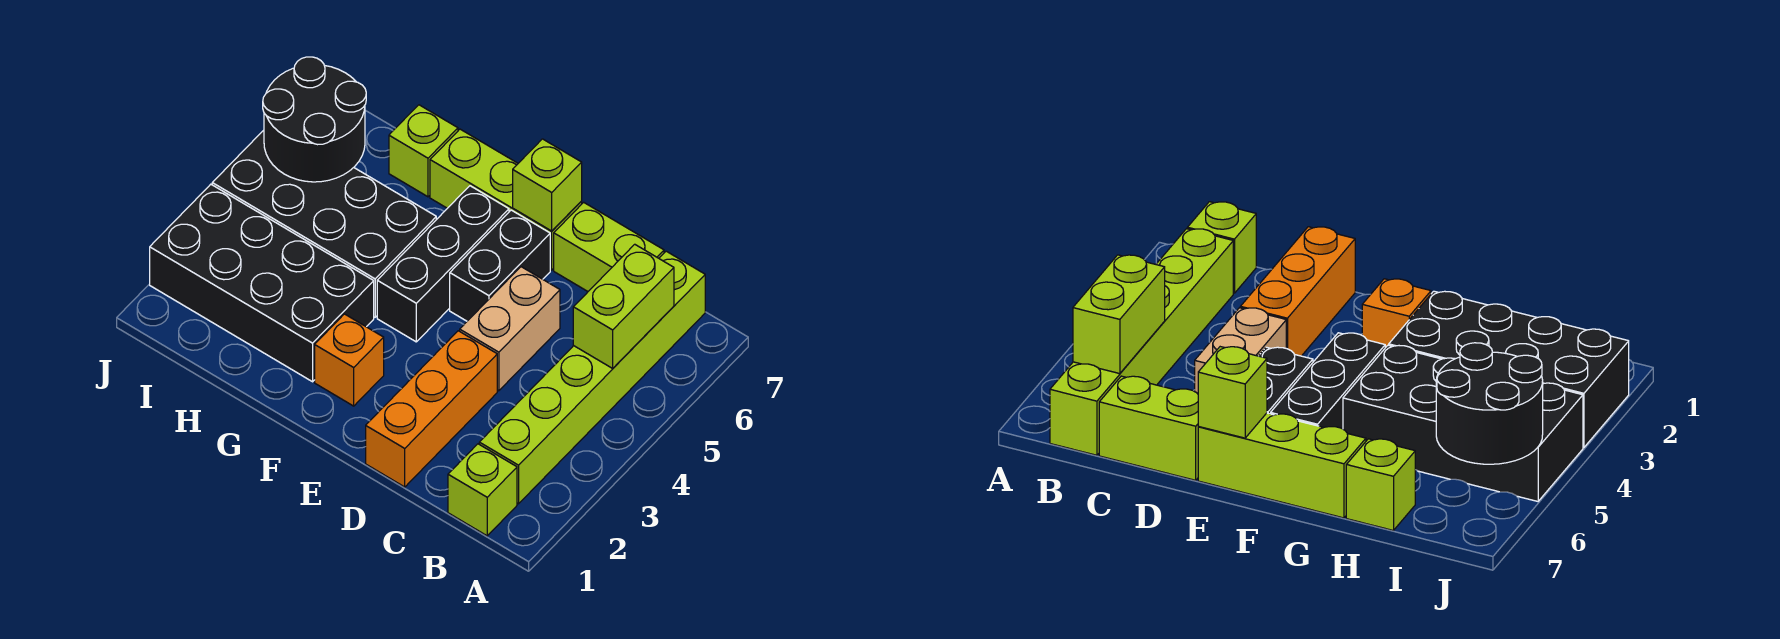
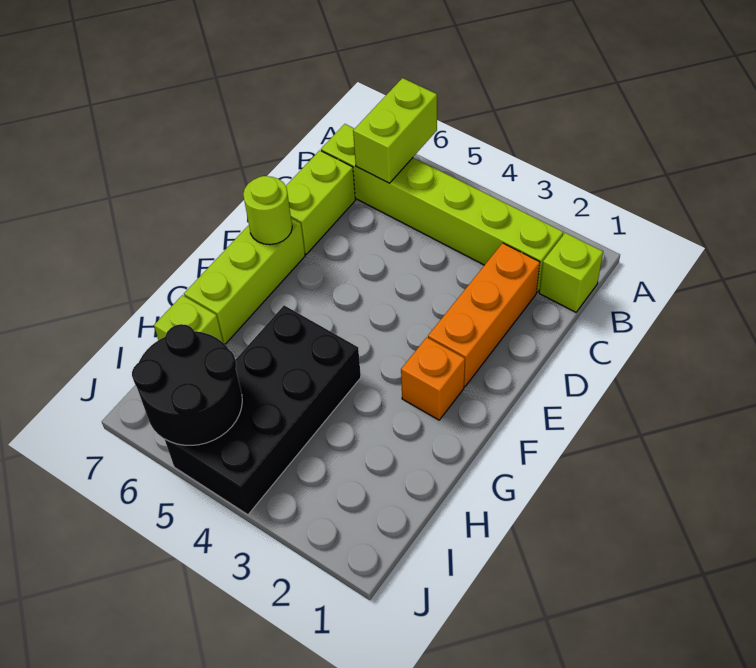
lime brick B5:B6 level 2 -> lime brick A6:B6 level 2
orange brick D1:D3 level 1 -> orange brick C2:E2 level 1
tan brick D4:D5 level 1 -> none
black brick E5:E6 level 1 -> none
lime brick E7 level 2 -> lime round brick E7 level 2
black brick F4:F6 level 1 -> none
black brick G2:J3 level 1 -> none

